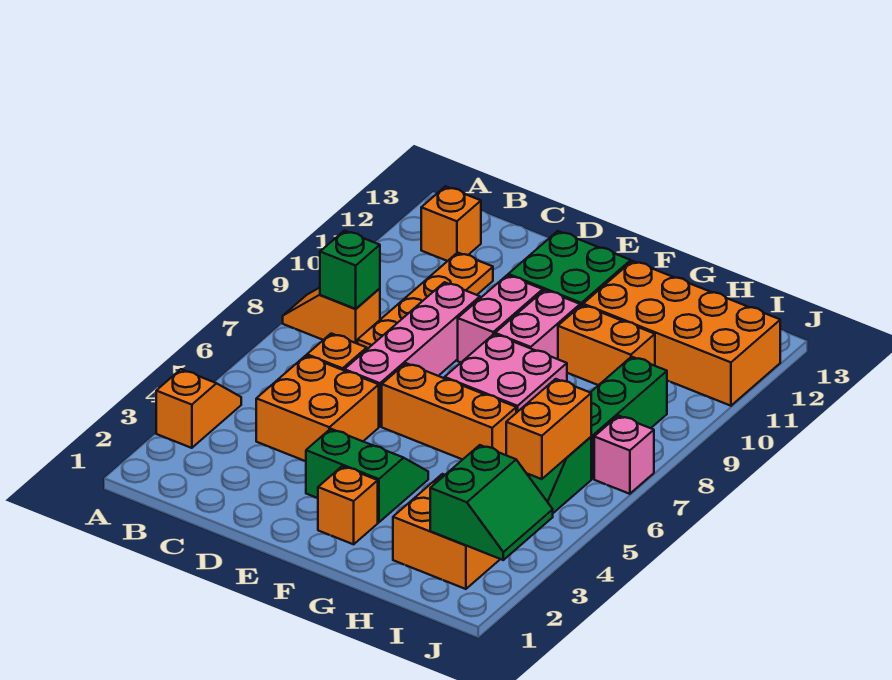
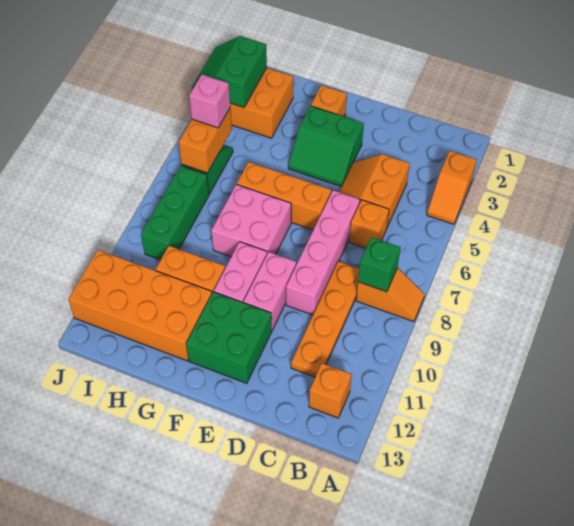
orange brick C4:D5 level 1 -> orange slope C4:D5 level 1 top C
pink brick J7 level 1 -> pink brick I5 level 3

